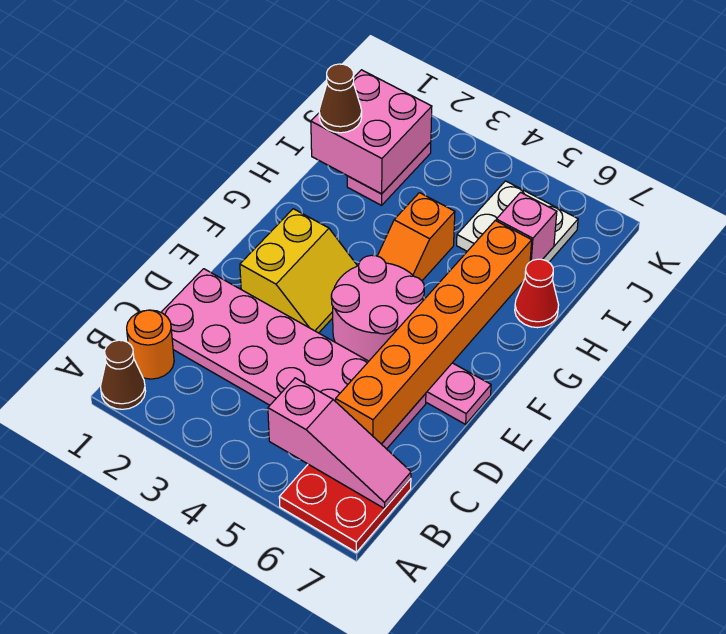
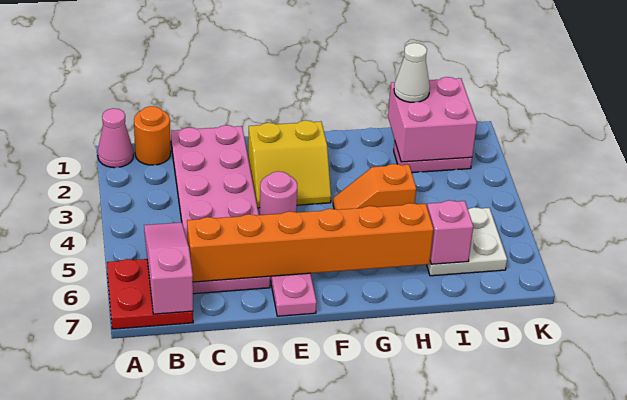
brown cone A1 level 1 -> pink cone A1 level 1
pink slope B5:B7 level 2 top 5 -> pink slope B5:B7 level 2 top 7
pink round brick E4:F5 level 1 -> pink round brick E4 level 1
red cone H7 level 1 -> none
brown cone I1 level 3 -> white cone I1 level 3

